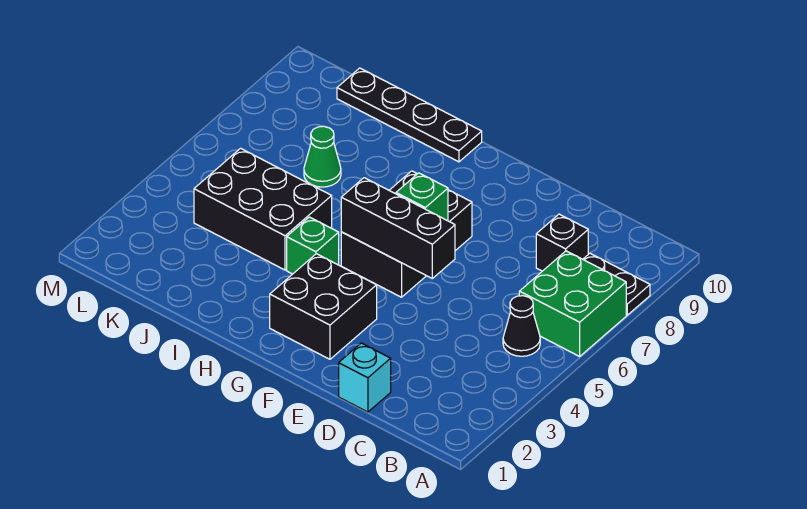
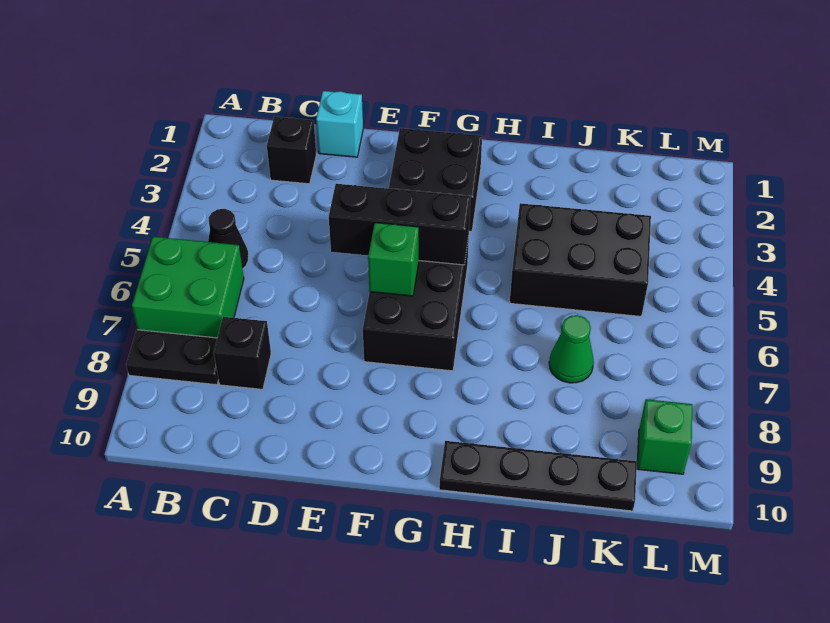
none -> black brick C2 level 1
green brick H4 level 1 -> green brick L9 level 1

